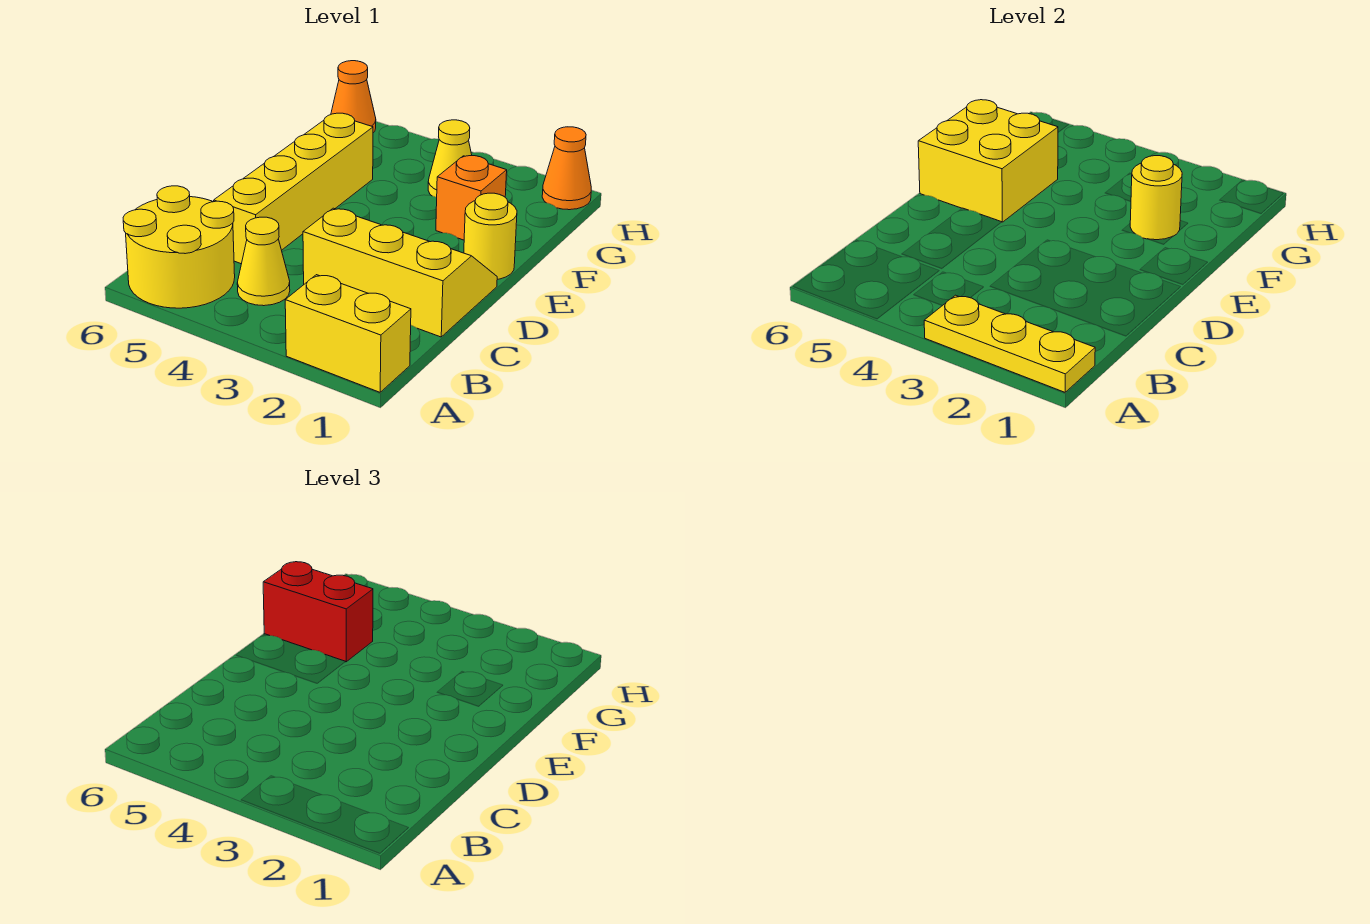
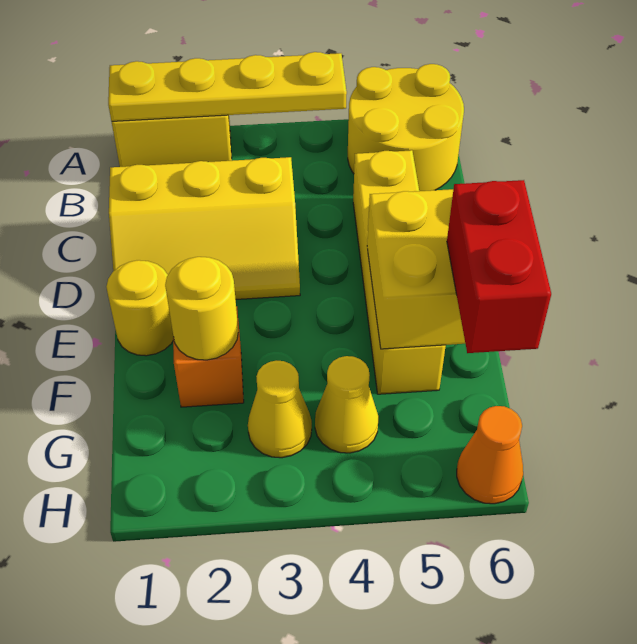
yellow plate A1:A3 level 2 -> yellow plate A1:A4 level 2
yellow cone B4 level 1 -> yellow cone G4 level 1
red brick F5:F6 level 3 -> red brick F6:G6 level 3
orange cone H1 level 1 -> none

